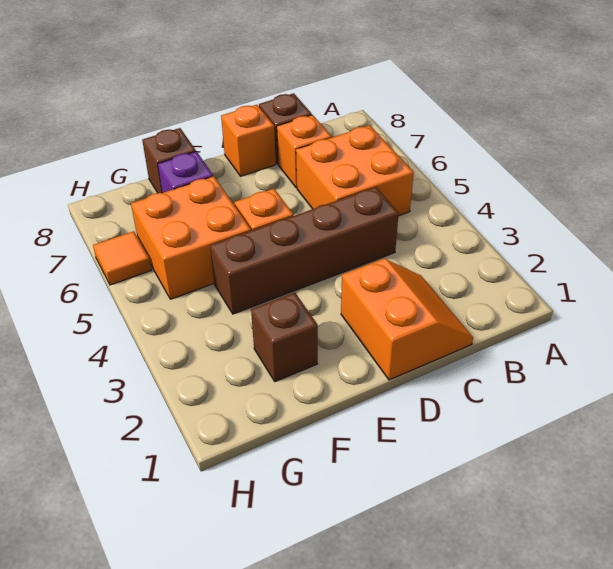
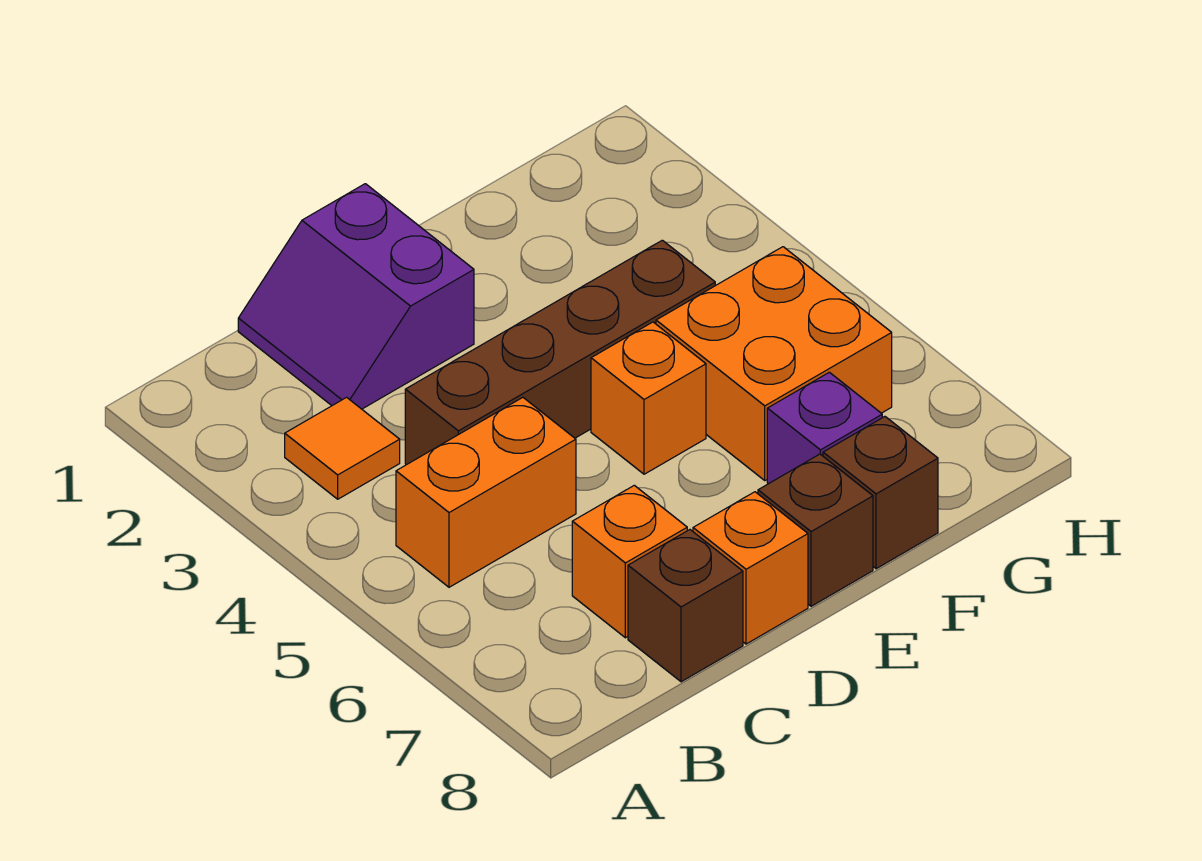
orange brick B5:C6 level 1 -> orange brick B5:C5 level 1
orange slope C1:D2 level 1 top D -> purple slope C1:D2 level 1 top D
brown brick F2 level 1 -> brown brick E8 level 1
orange tile H6 level 1 -> orange tile B3 level 1

